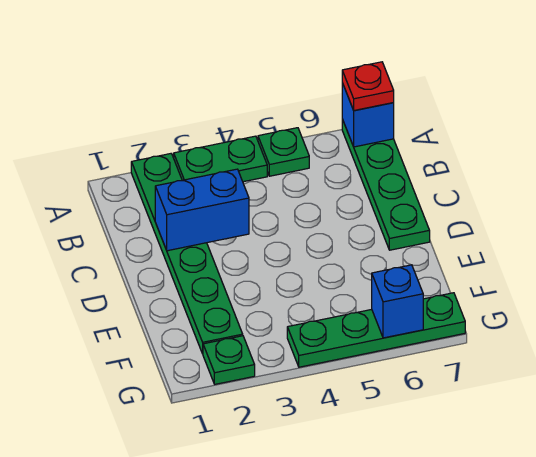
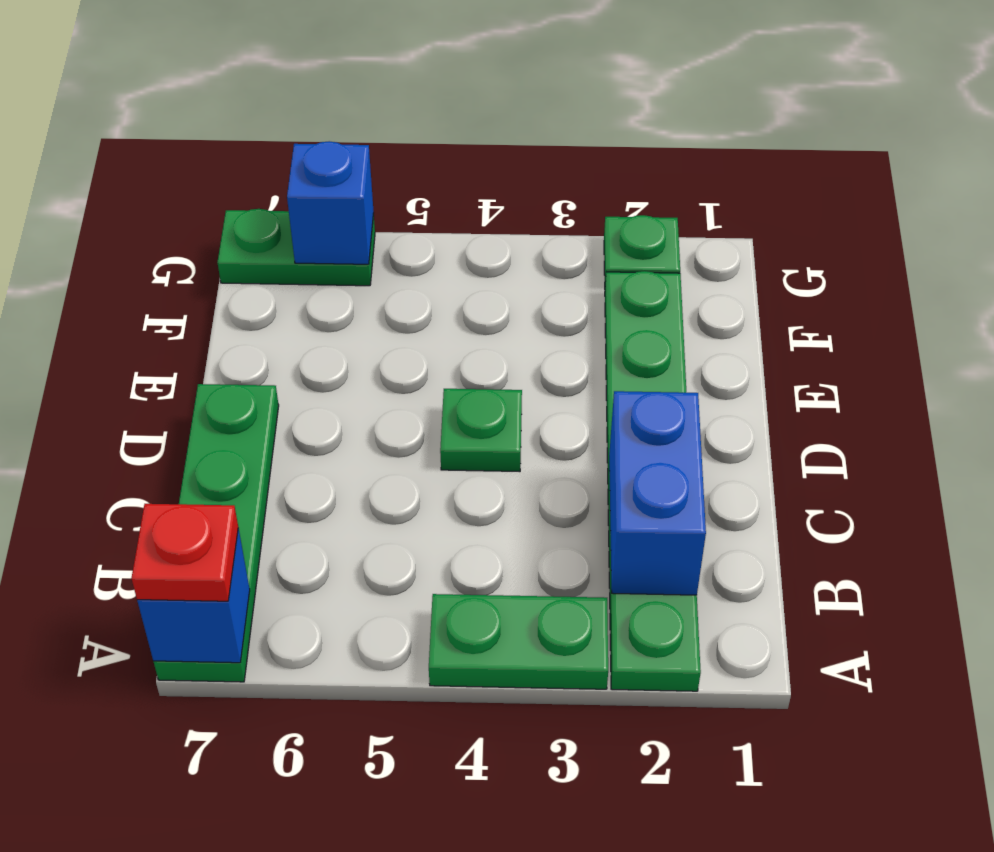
green plate A5 level 1 -> green plate D4 level 1
blue brick C2:C3 level 2 -> blue brick B2:C2 level 2
green plate G4:G7 level 1 -> green plate G6:G7 level 1

